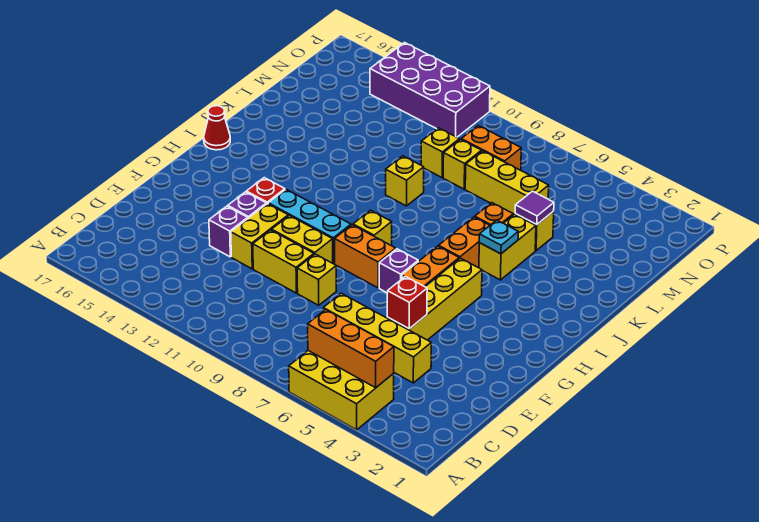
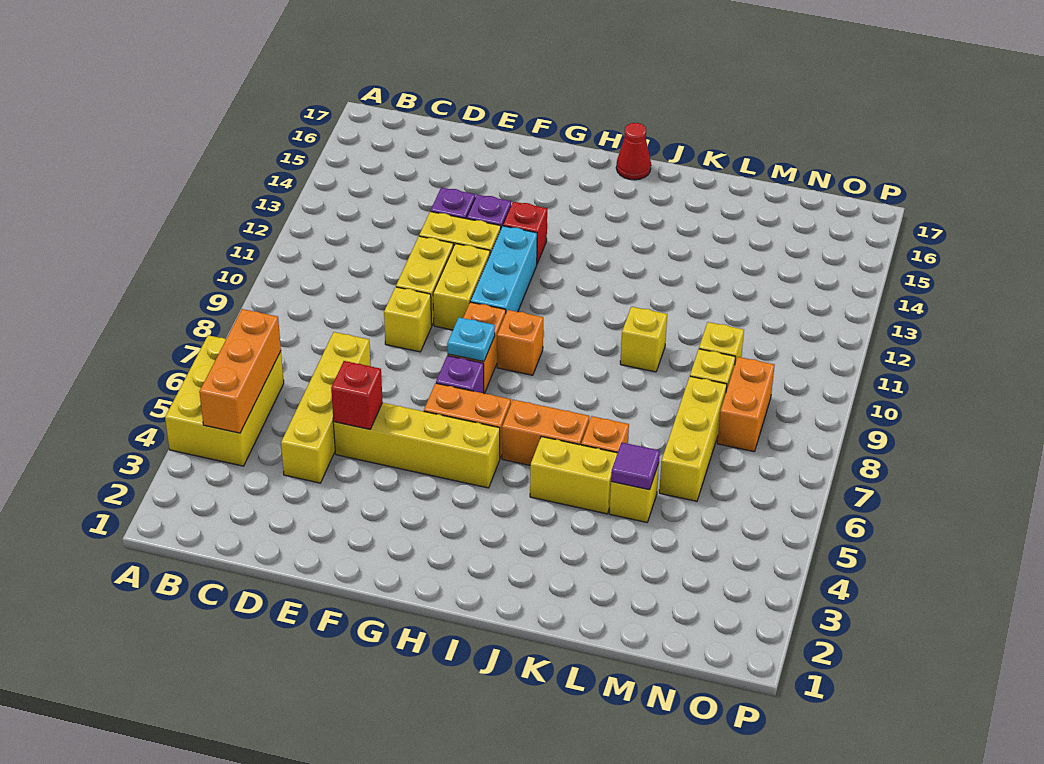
yellow brick H9 level 1 -> orange brick H9 level 1
cyan plate J5 level 2 -> cyan plate G8 level 2
purple brick O11:P14 level 1 -> none

